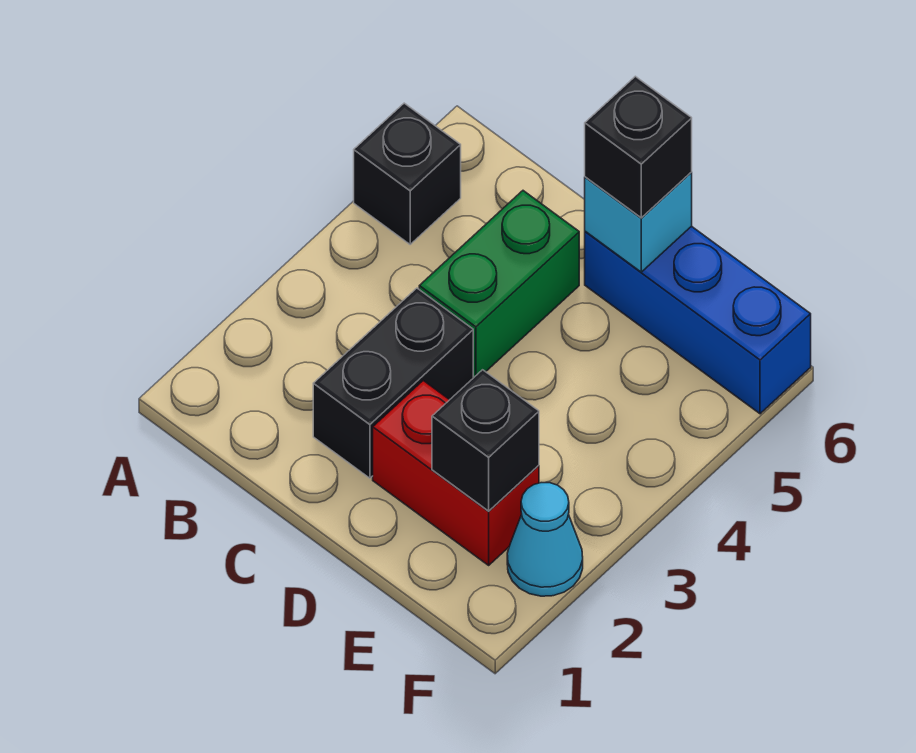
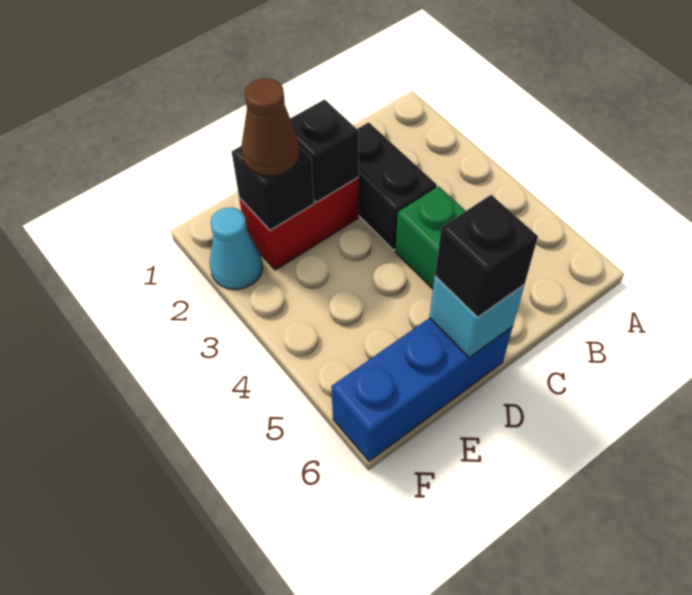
black brick A5 level 1 -> black brick D2 level 2
none -> brown cone E2 level 3

